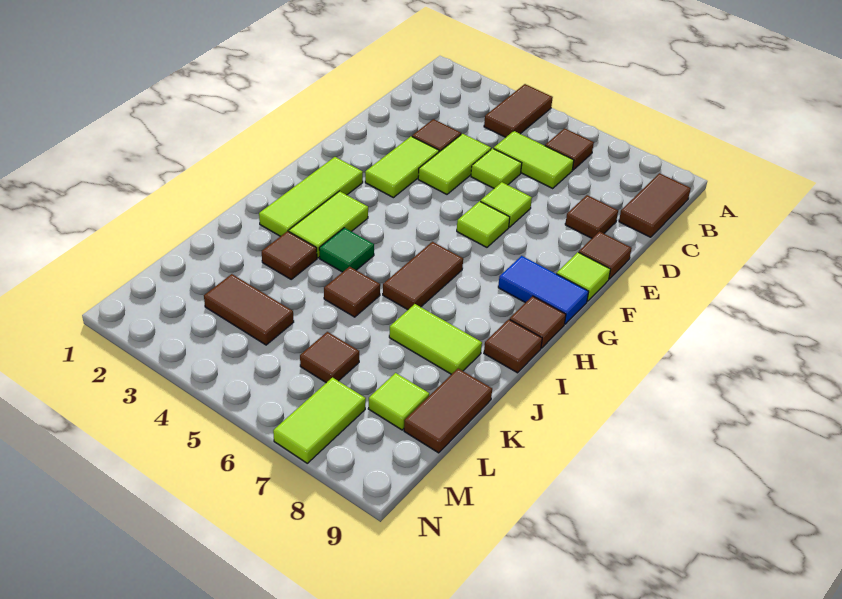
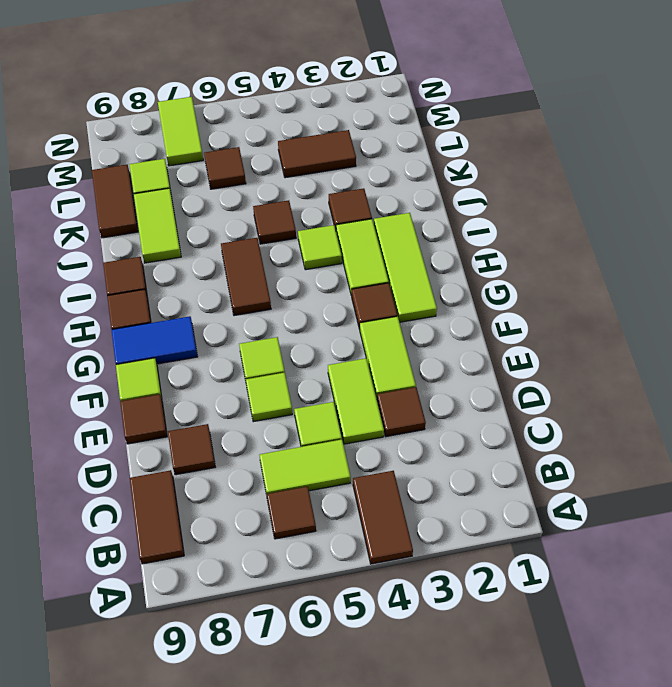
none -> brown tile G3 level 1
green tile I4 level 1 -> lime tile I4 level 1
lime tile J7:J8 level 1 -> lime tile J8:K8 level 1

